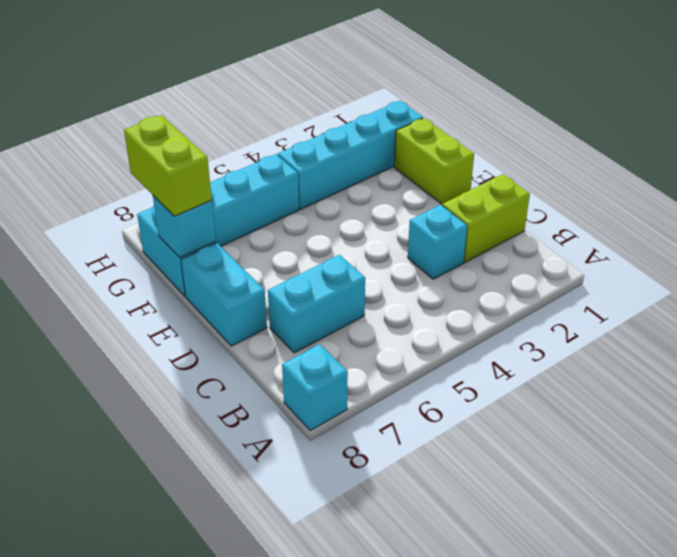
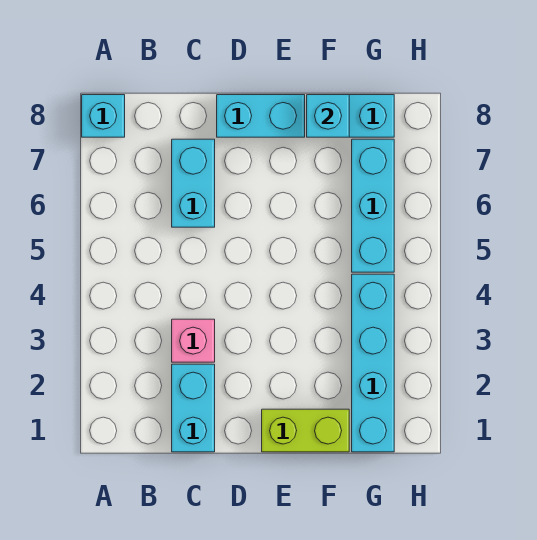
lime brick C1:C2 level 1 -> cyan brick C1:C2 level 1
cyan brick C3 level 1 -> pink brick C3 level 1
lime brick F8:G8 level 3 -> none

